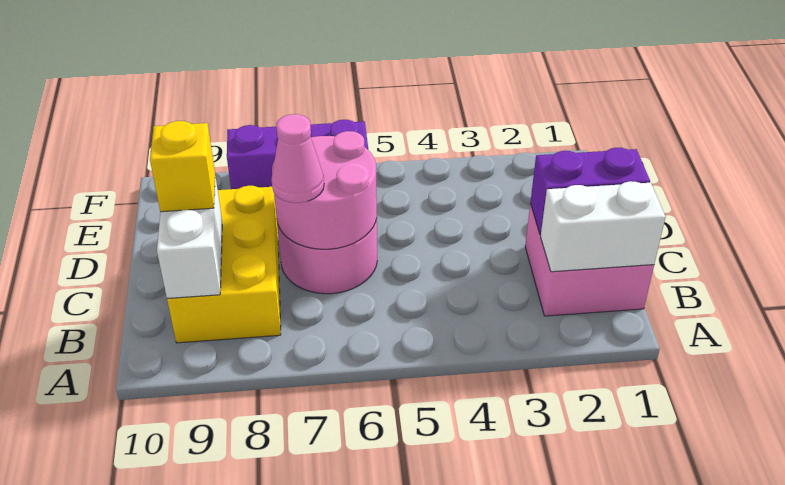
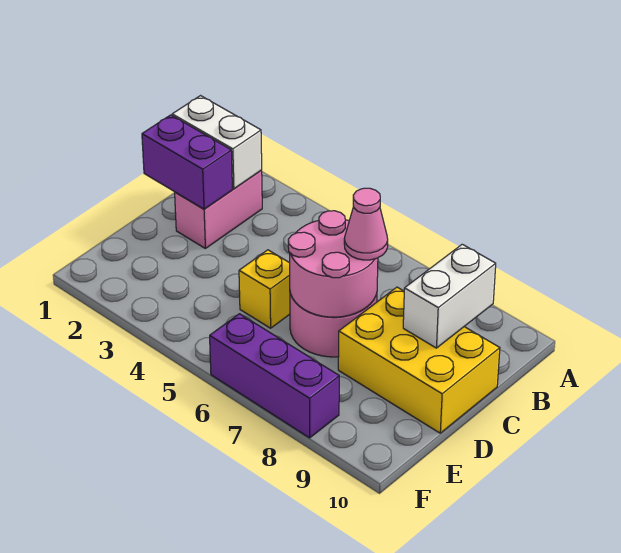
pink brick B1:C2 level 1 -> pink brick B2:C2 level 1
yellow brick B8:D9 level 1 -> yellow brick C8:D10 level 1
yellow brick C9 level 3 -> yellow brick D5 level 1

